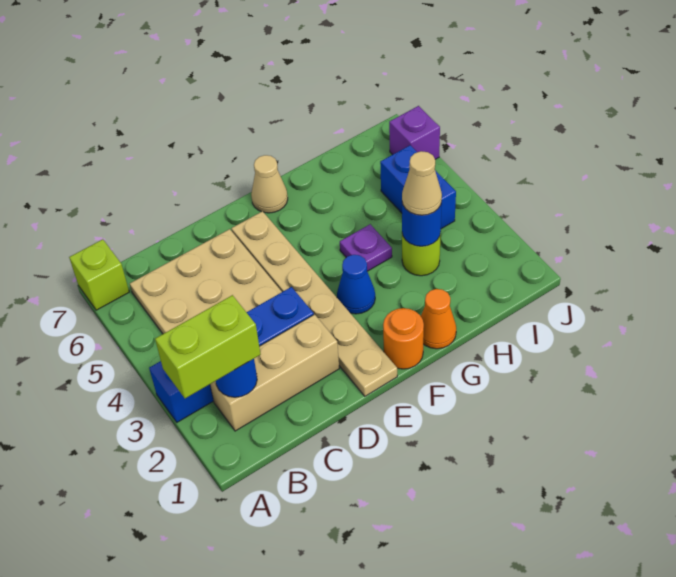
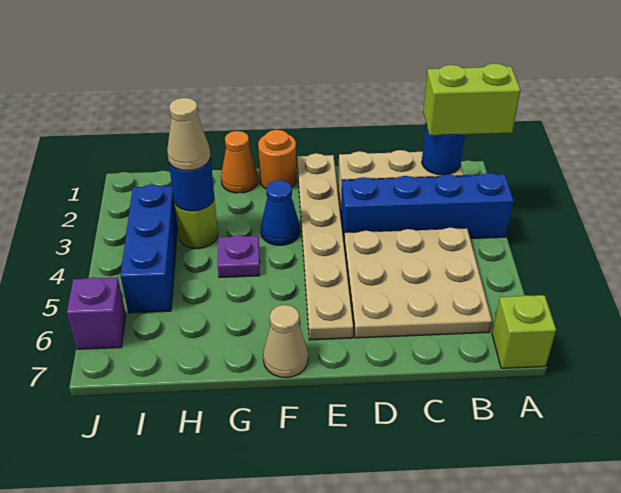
blue brick I4:I5 level 1 -> blue brick I3:I5 level 1

